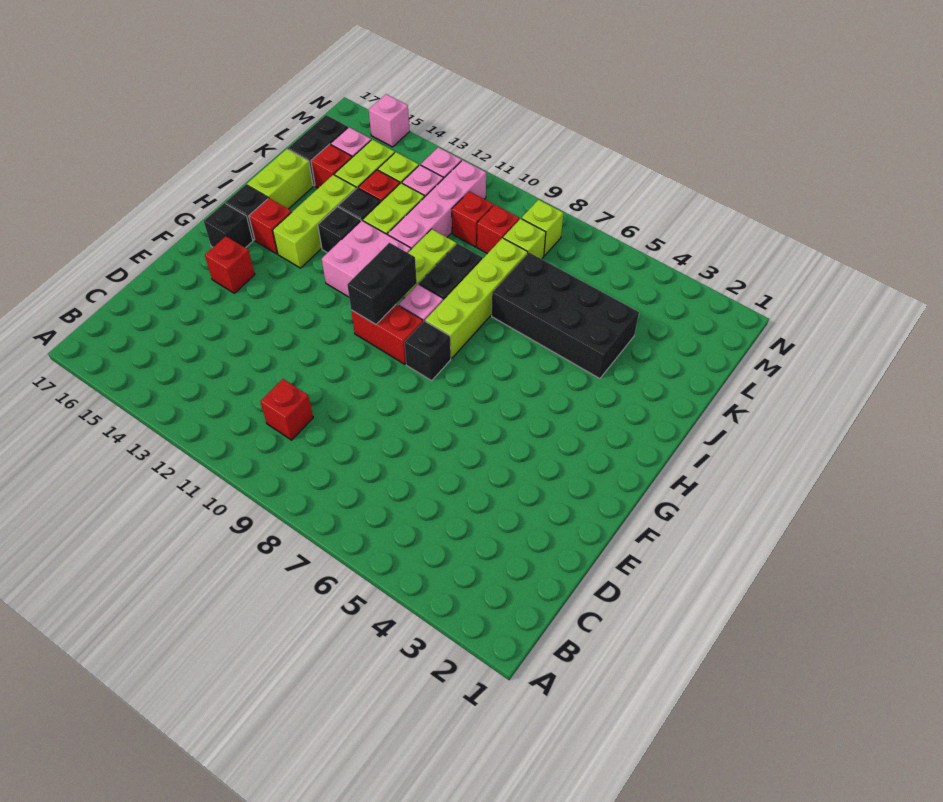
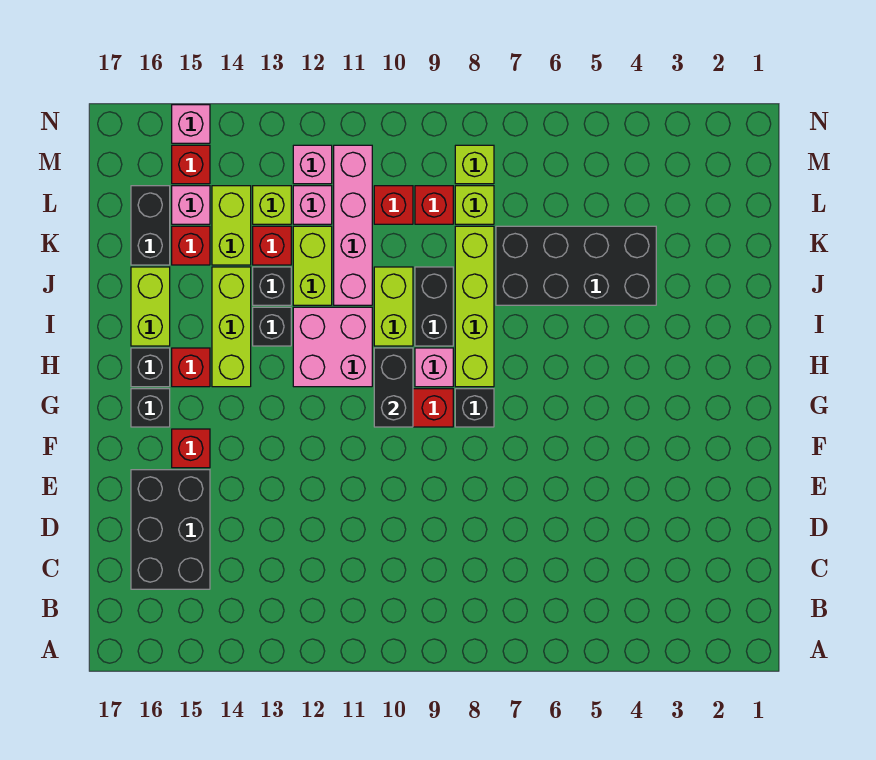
red brick C10 level 1 -> red brick M15 level 1
none -> black brick C15:E16 level 1

